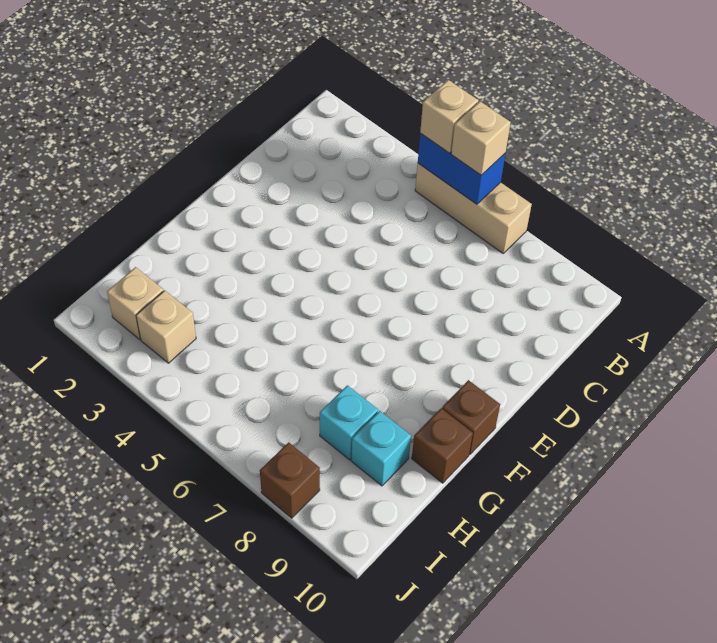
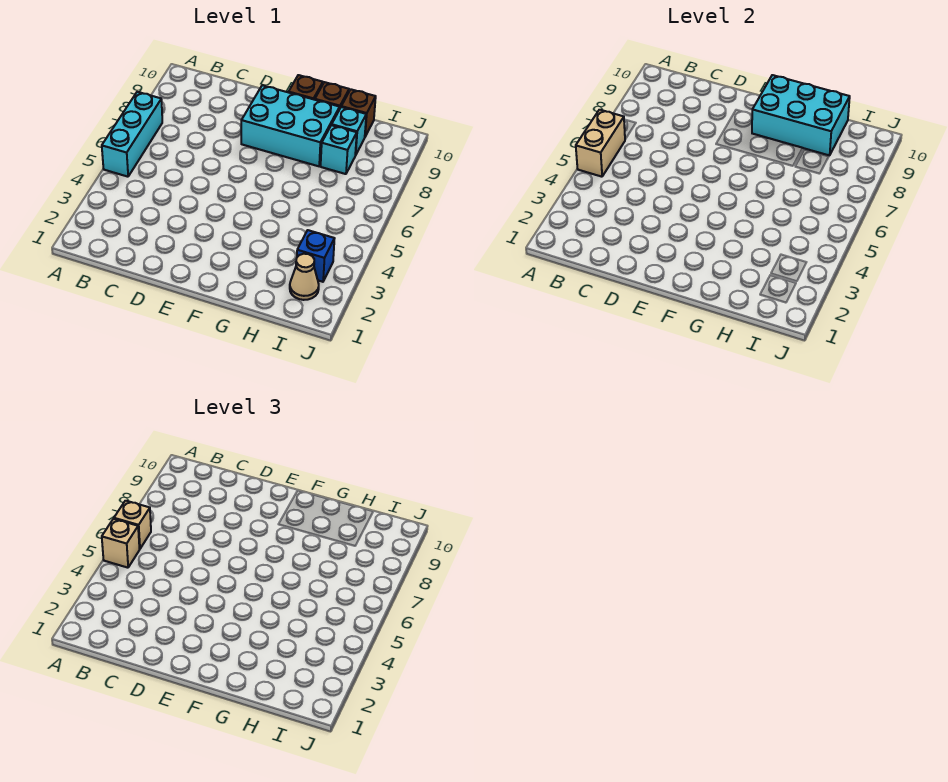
tan brick A5:A7 level 1 -> cyan brick A5:A7 level 1
blue brick A5:A6 level 2 -> tan brick A5:A6 level 2
none -> cyan brick E8:G9 level 1
none -> cyan brick F9:H10 level 2
tan brick I2 level 1 -> tan cone I2 level 1
tan brick I3 level 1 -> blue brick I3 level 1
brown brick J8 level 1 -> brown brick H10 level 1

